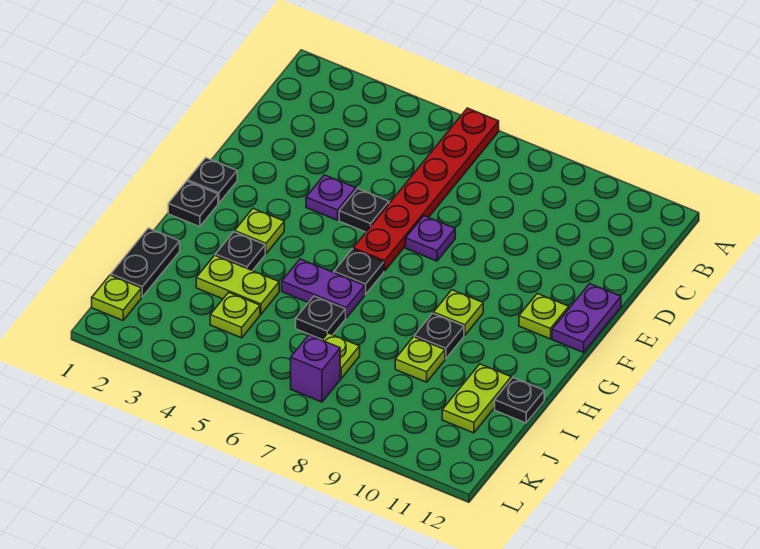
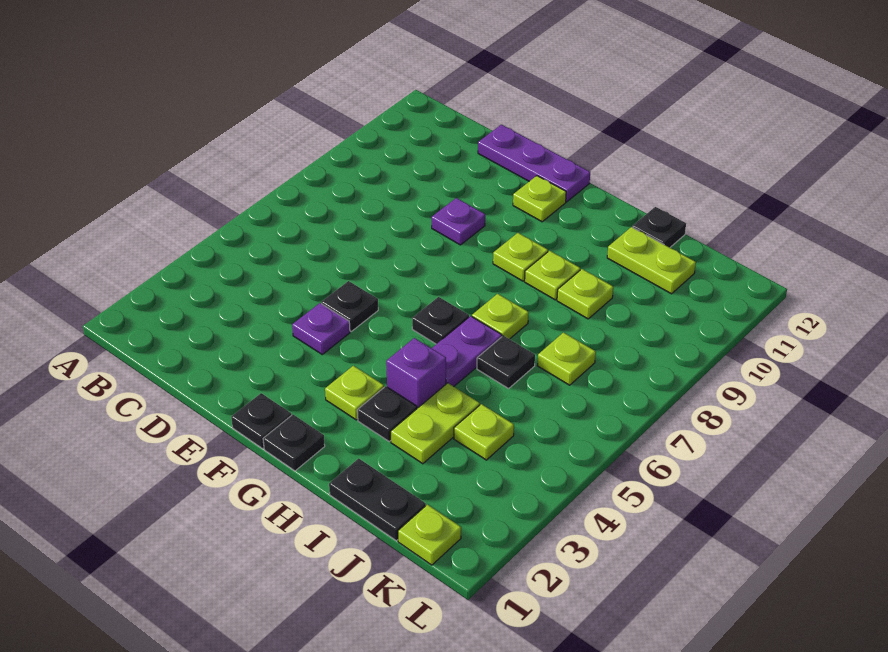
red plate A6:F6 level 1 -> none
purple plate E7 level 1 -> purple plate E9 level 1
purple plate E12:F12 level 1 -> purple plate D12:F12 level 1
none -> lime plate H7 level 1
black plate H9 level 1 -> lime plate H9 level 1
purple brick K7 level 1 -> purple brick H4 level 1

